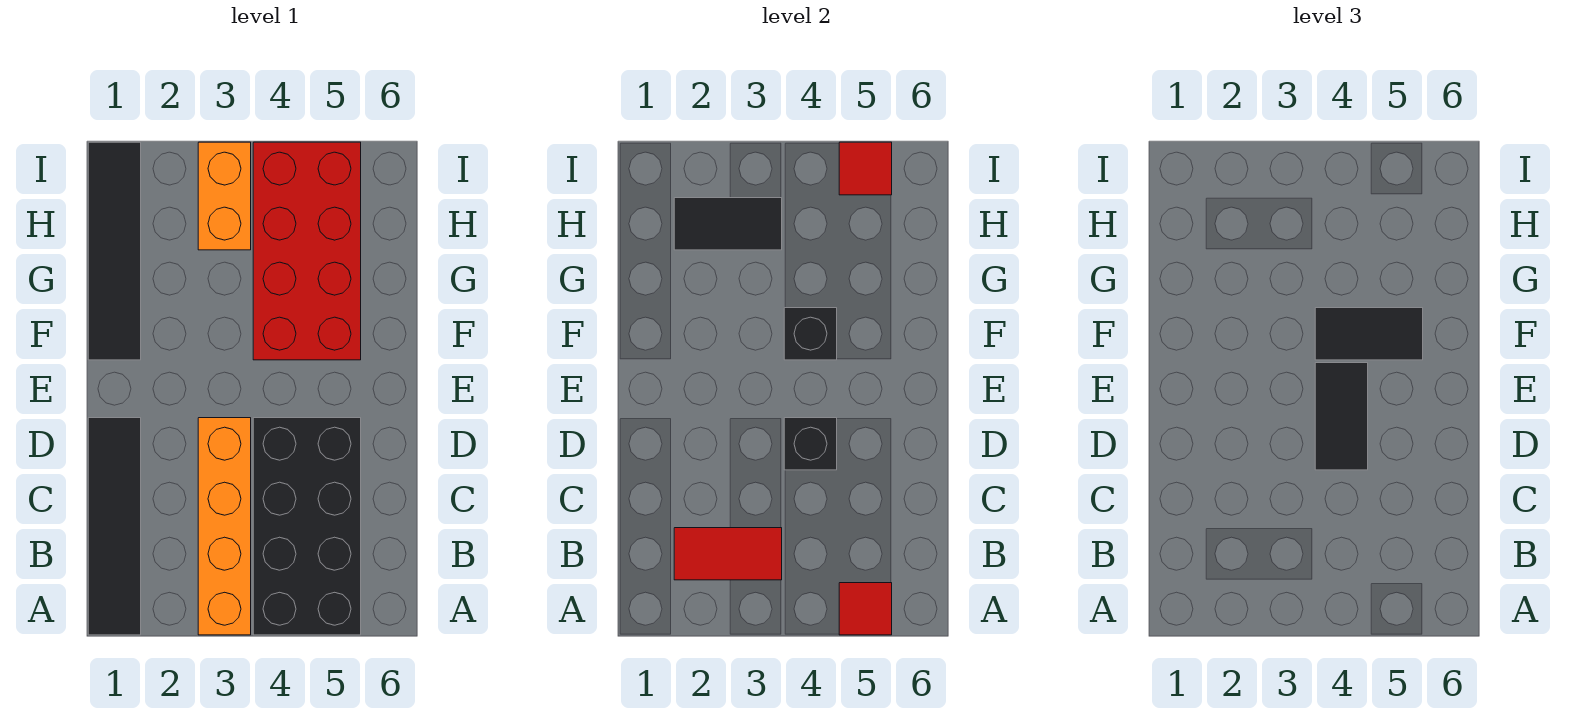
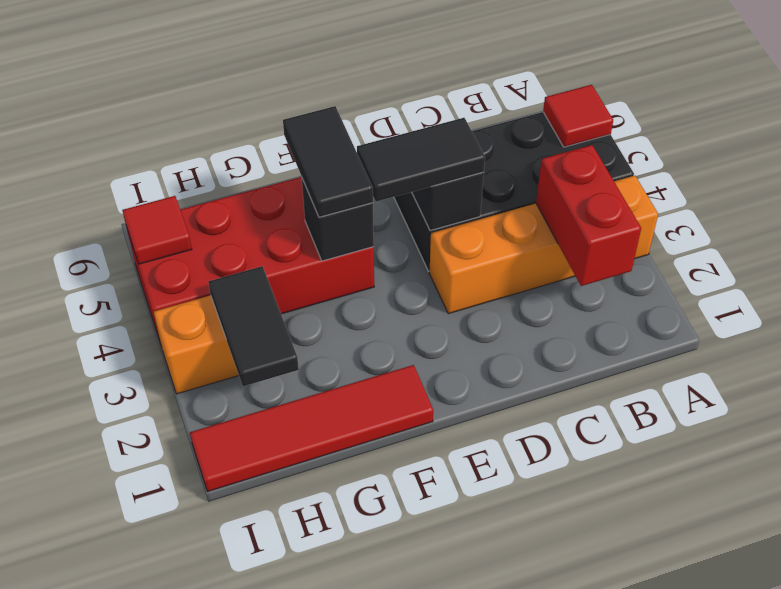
black tile A1:D1 level 1 -> none
red tile B2:B3 level 2 -> red brick B2:B3 level 2
black tile F1:I1 level 1 -> red tile F1:I1 level 1

